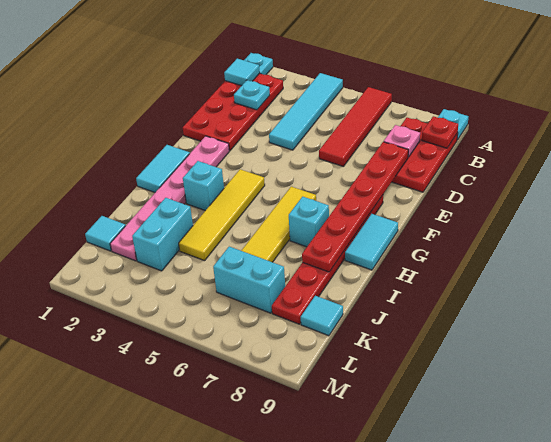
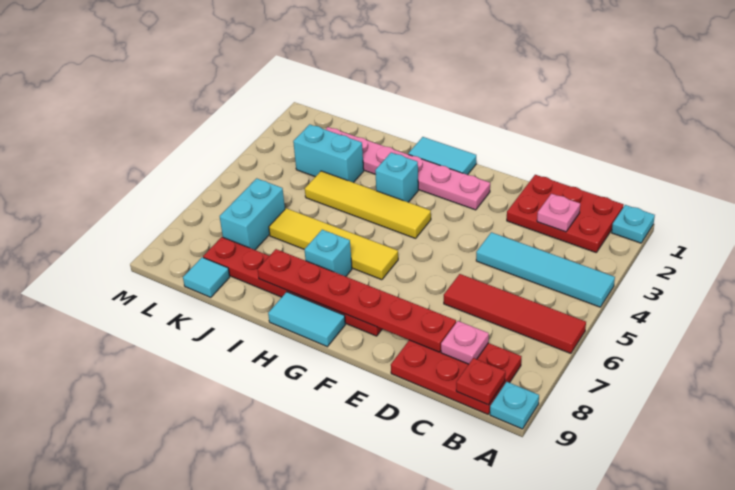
red plate B1:E2 level 1 -> red plate B1:D2 level 1
cyan tile B1 level 2 -> none
cyan plate C2 level 2 -> pink plate C2 level 2
cyan tile K1 level 1 -> none

